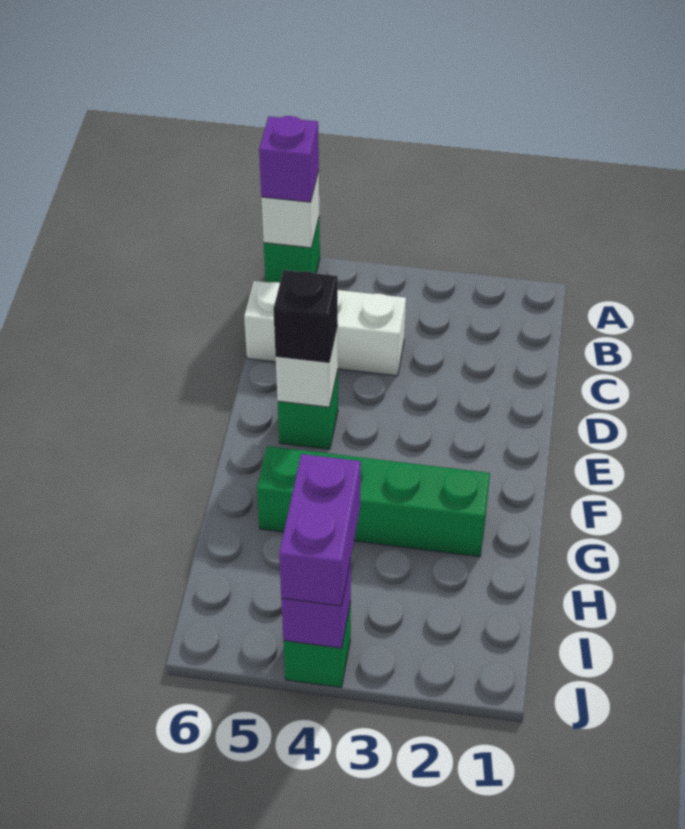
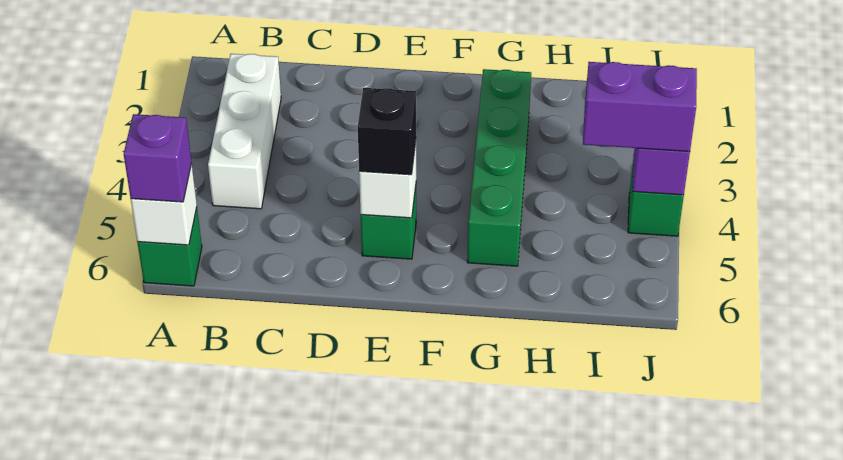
white brick C4:C6 level 1 -> white brick B2:B4 level 1

